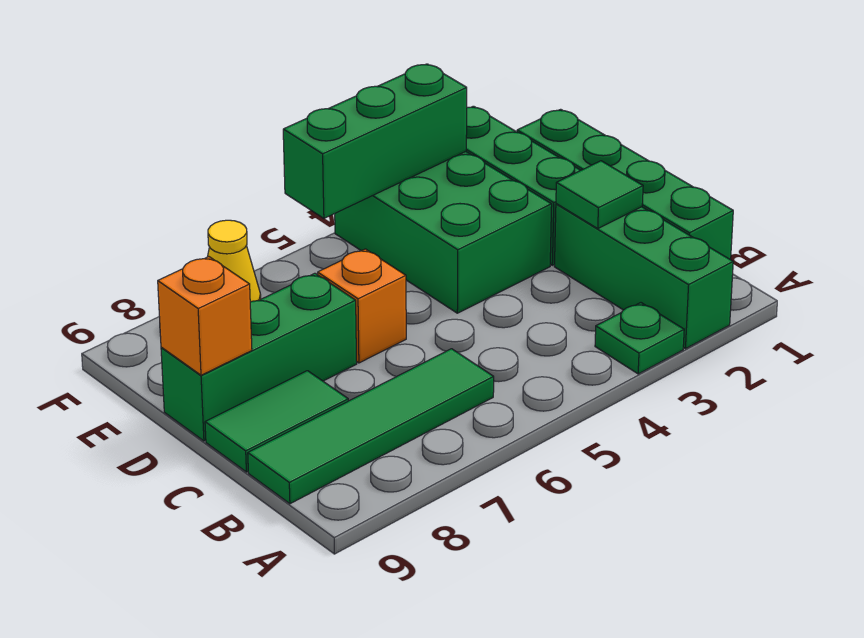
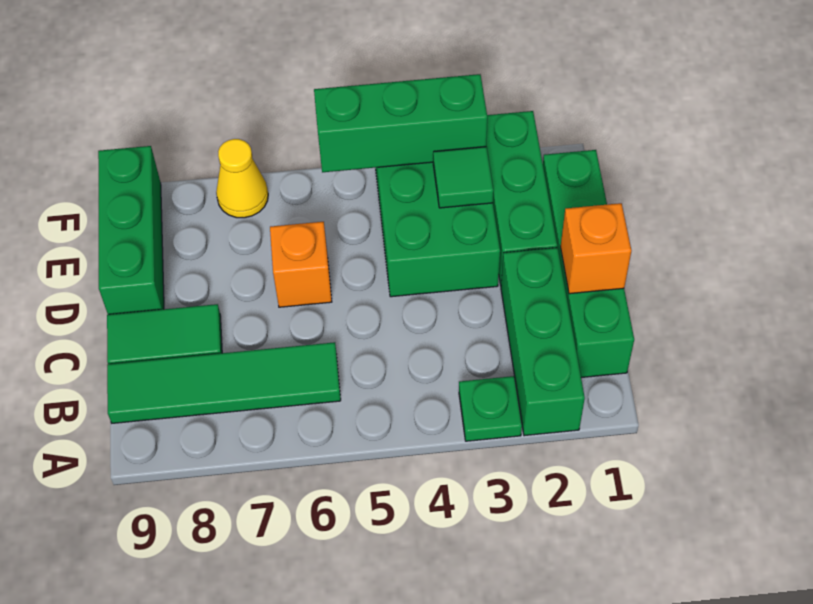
green tile C2 level 2 -> green tile E3 level 2
green brick D7:D9 level 1 -> green brick D9:F9 level 1
orange brick D9 level 2 -> orange brick C1 level 2

